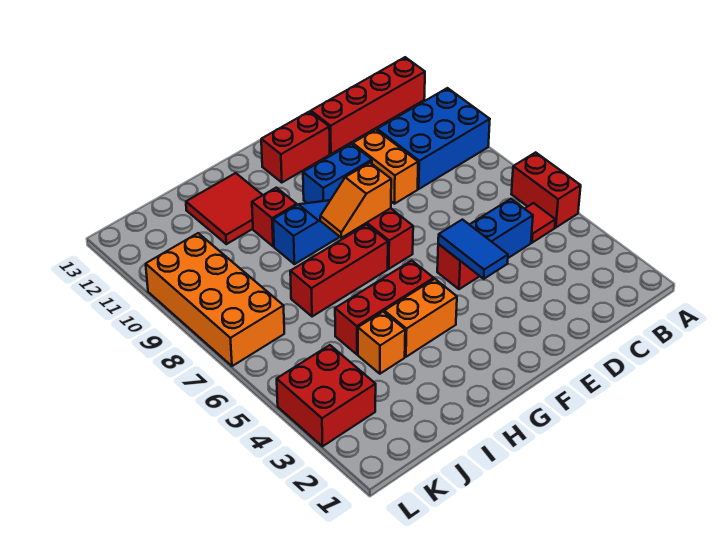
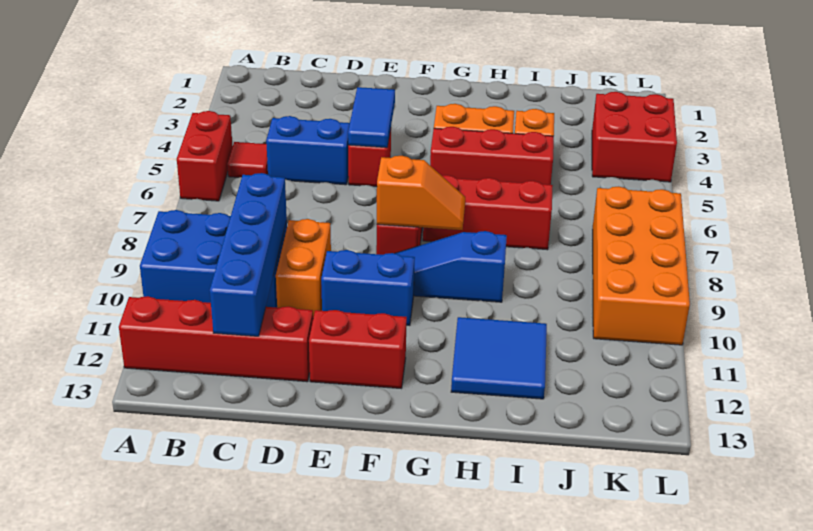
none -> blue brick C9:C12 level 2
red brick H10 level 1 -> none
red tile H11:I12 level 1 -> blue tile H11:I12 level 1

